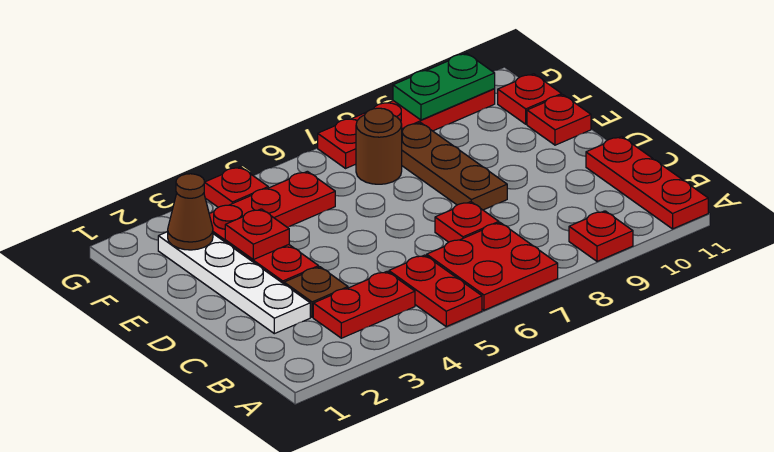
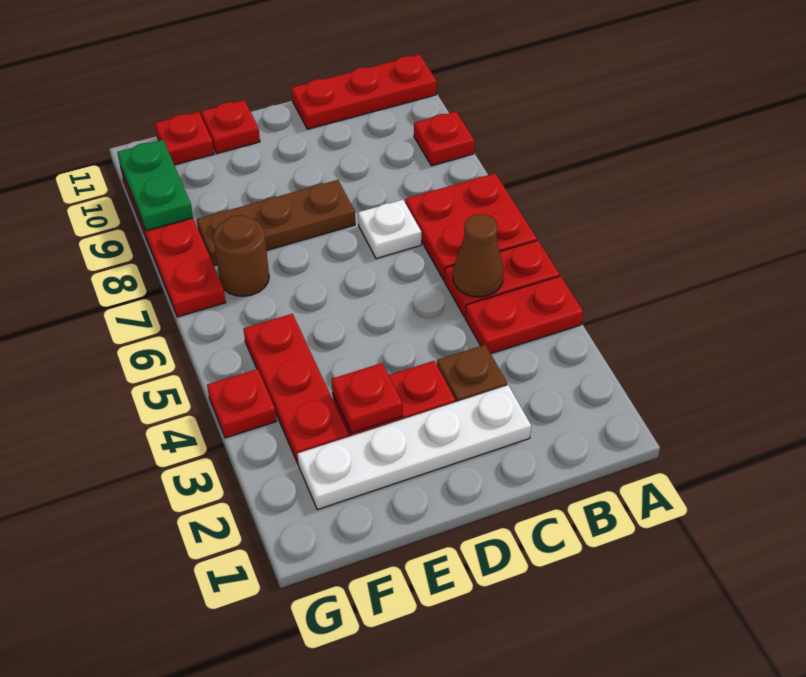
red plate B3:B4 level 1 -> red plate A4:B4 level 1
red plate C7 level 1 -> white plate C7 level 1
brown cone F2 level 2 -> brown cone B5 level 2

